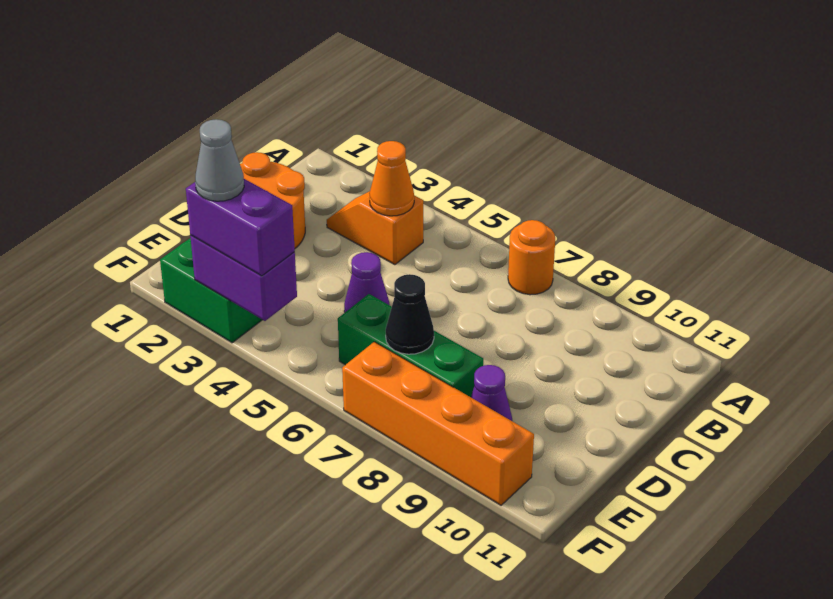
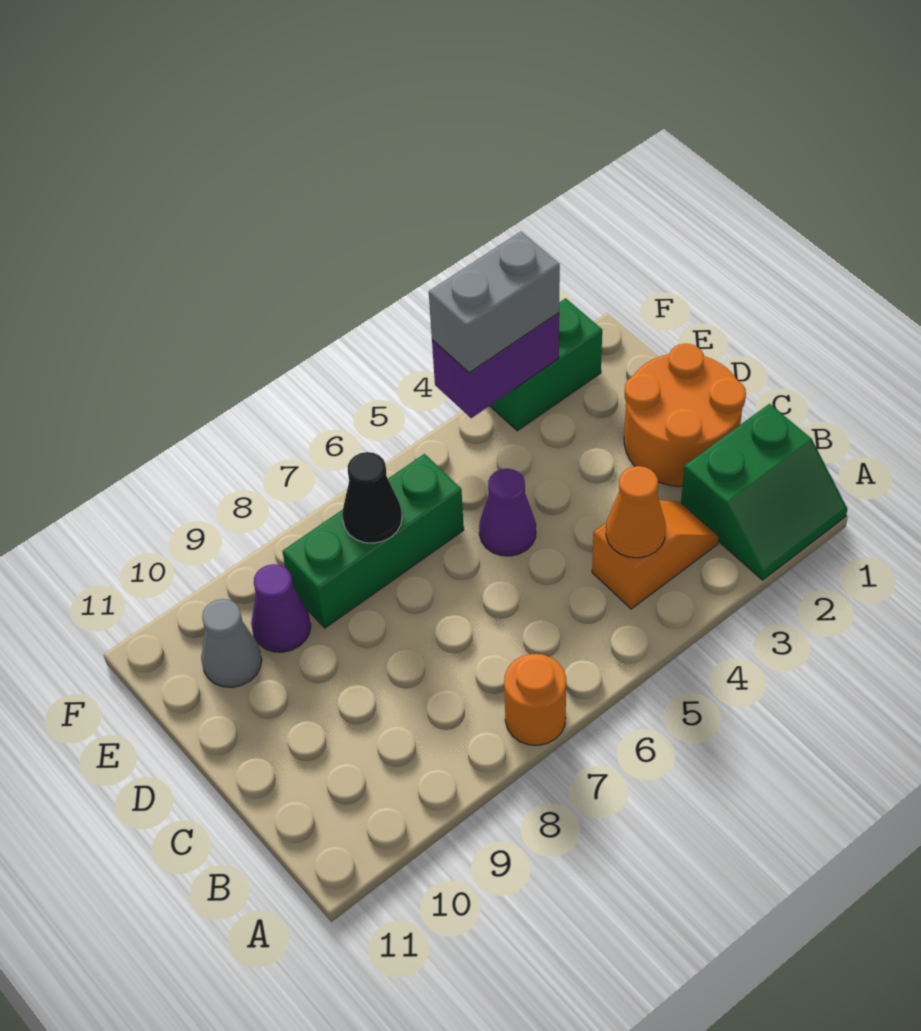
none -> green slope A1:B2 level 1 top B
purple brick F3:F4 level 3 -> grey brick F3:F4 level 3
grey cone F3 level 4 -> grey cone E10 level 1
orange brick F7:F10 level 1 -> none

